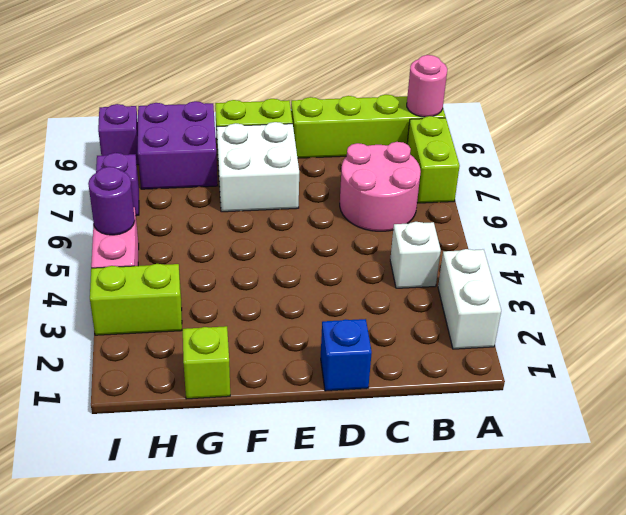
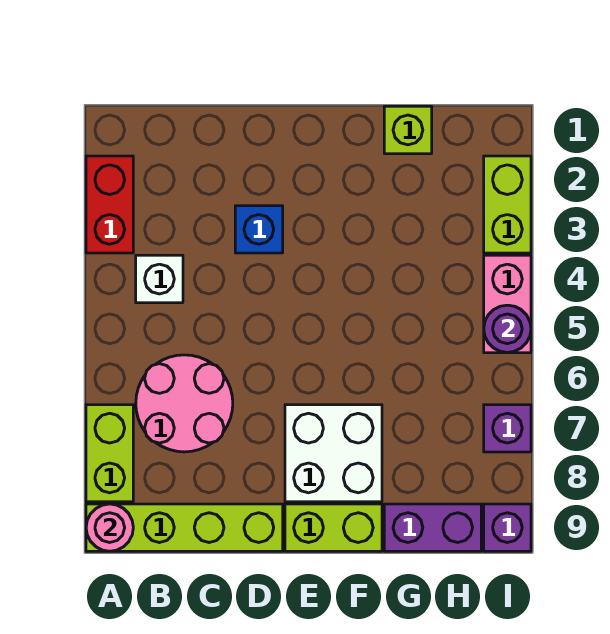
white brick A2:A3 level 1 -> red brick A2:A3 level 1
blue brick D1 level 1 -> blue brick D3 level 1
purple brick G8:H9 level 1 -> purple brick G9:H9 level 1
lime brick H3:I3 level 1 -> lime brick I2:I3 level 1

